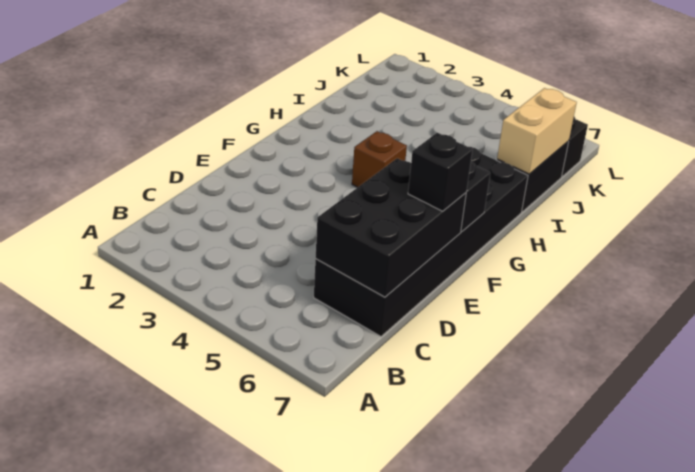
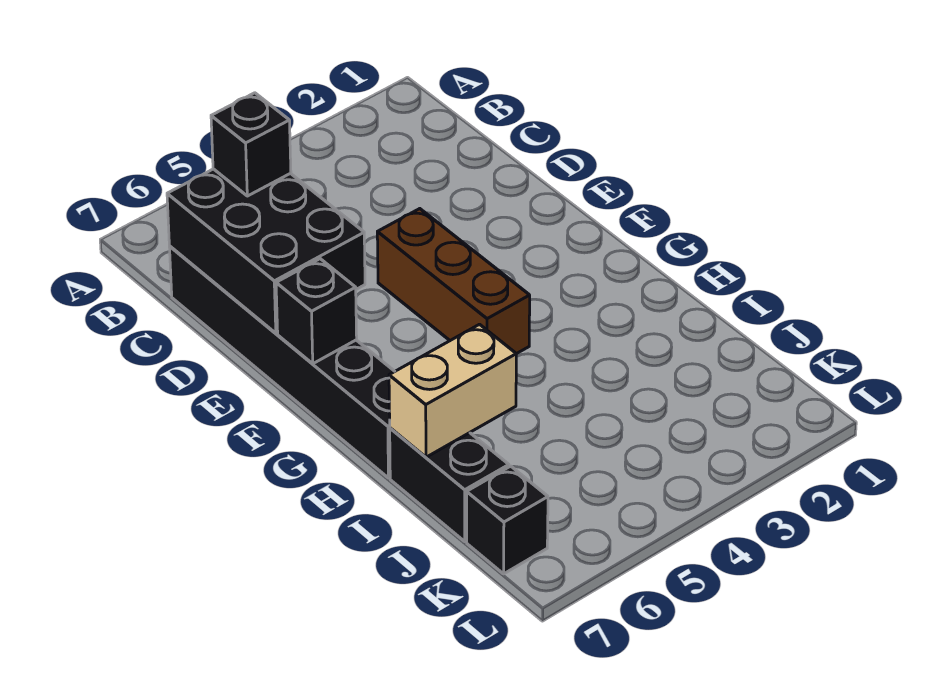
black brick C6:H7 level 1 -> black brick C7:H7 level 1
black brick E7 level 3 -> black brick C6 level 3
brown brick G4 level 1 -> brown brick E4:G4 level 1
tan brick I7:J7 level 2 -> tan brick I6:I7 level 2

